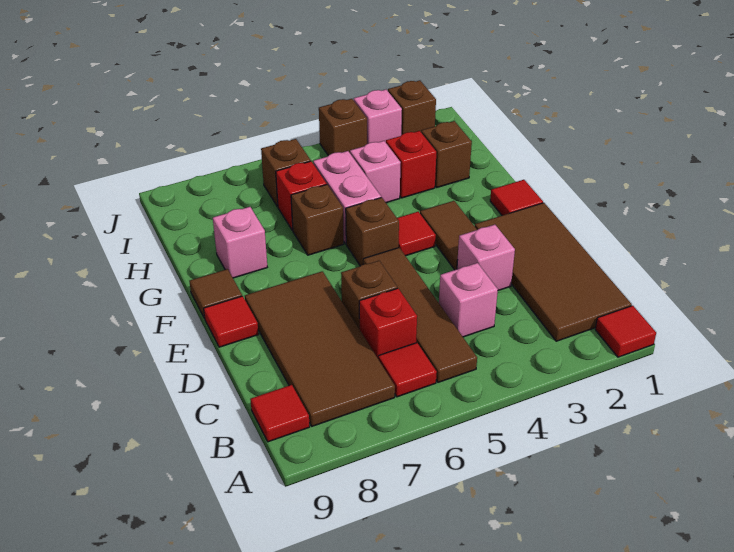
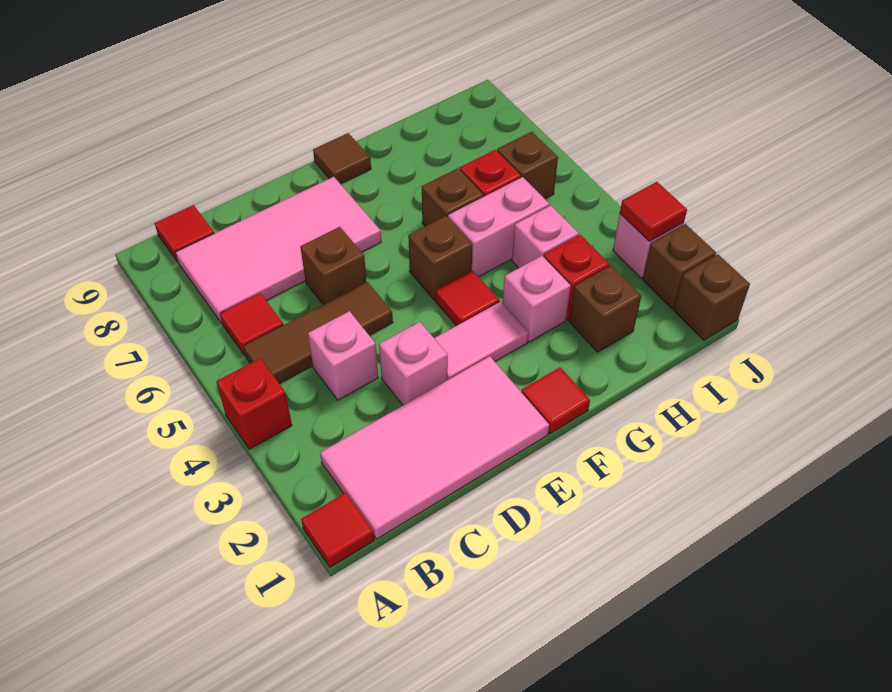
brown tile B1:E2 level 1 -> pink tile B1:E2 level 1
brown tile B5:E5 level 1 -> brown tile B5:D5 level 1
brown tile B7:E8 level 1 -> pink tile B7:E8 level 1
red brick C6 level 1 -> red brick A4 level 1
brown tile E3:F3 level 1 -> pink tile E3:F3 level 1
red tile E9 level 1 -> red tile J3 level 2
pink brick G8 level 1 -> pink brick G3 level 1
brown brick J4 level 1 -> brown brick J1 level 1

